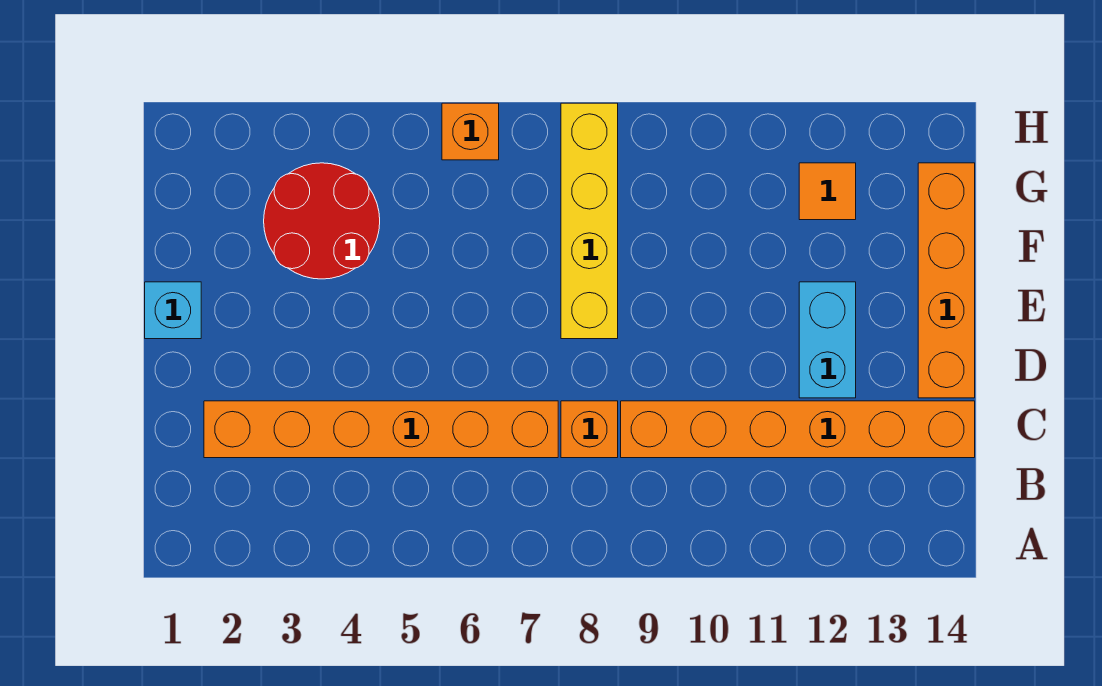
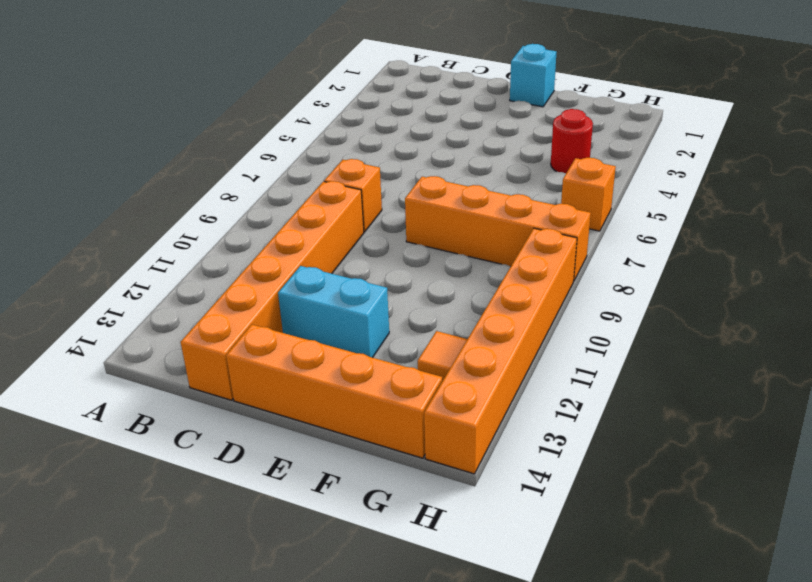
orange brick C2:C7 level 1 -> orange brick H9:H14 level 1
yellow brick E8:H8 level 1 -> orange brick E8:H8 level 1
red round brick F3:G4 level 1 -> red round brick G4 level 1

